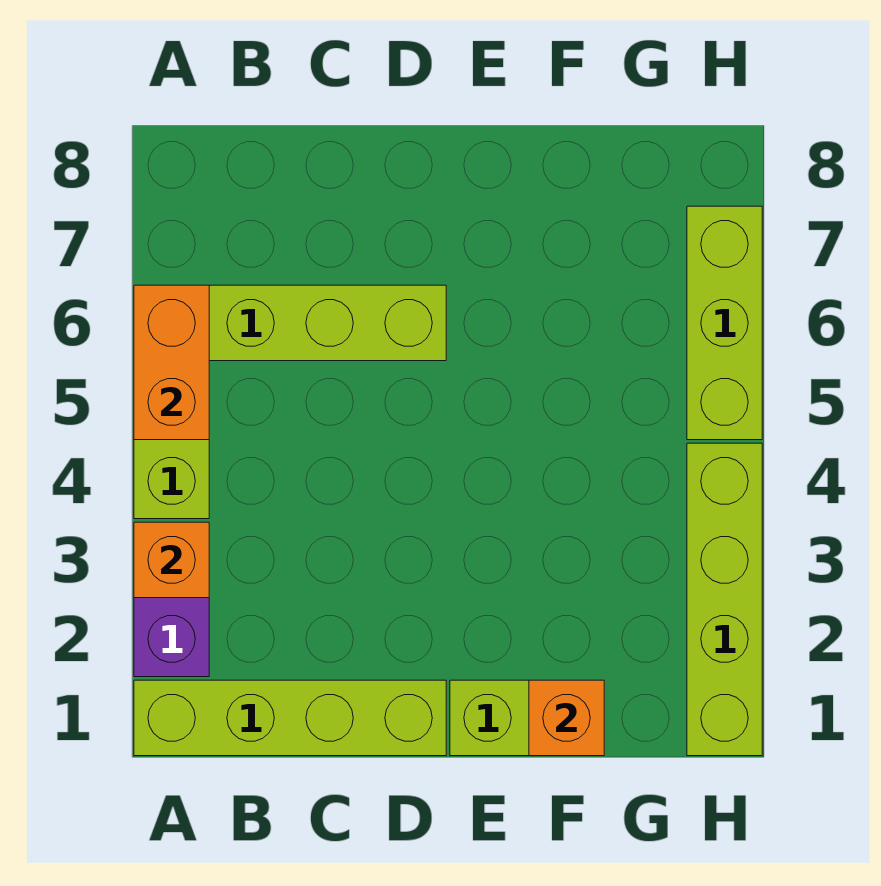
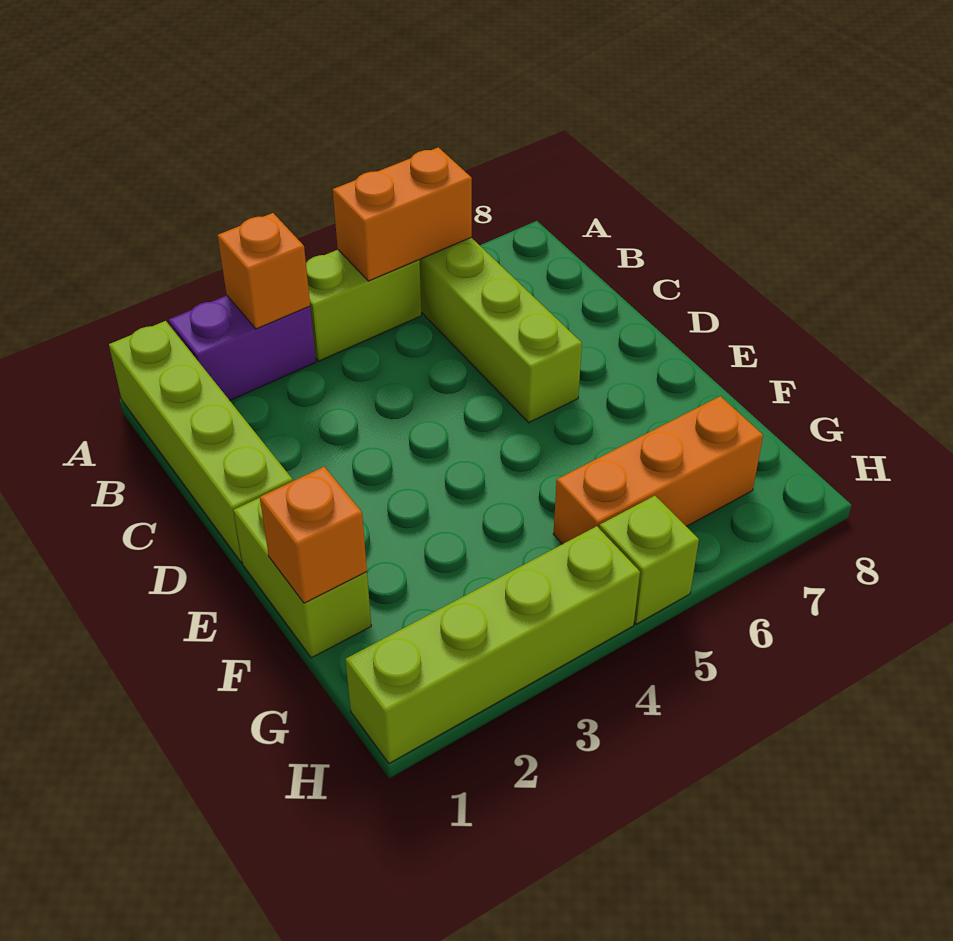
none -> orange brick G5:G7 level 1
lime brick H5:H7 level 1 -> lime brick H5 level 1

